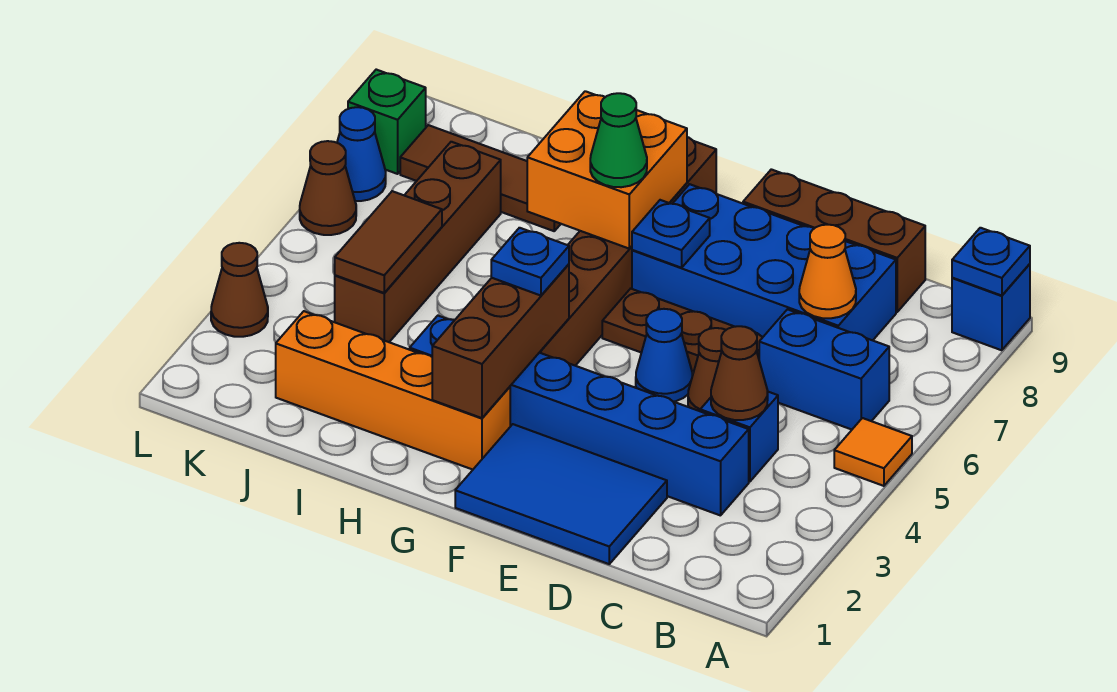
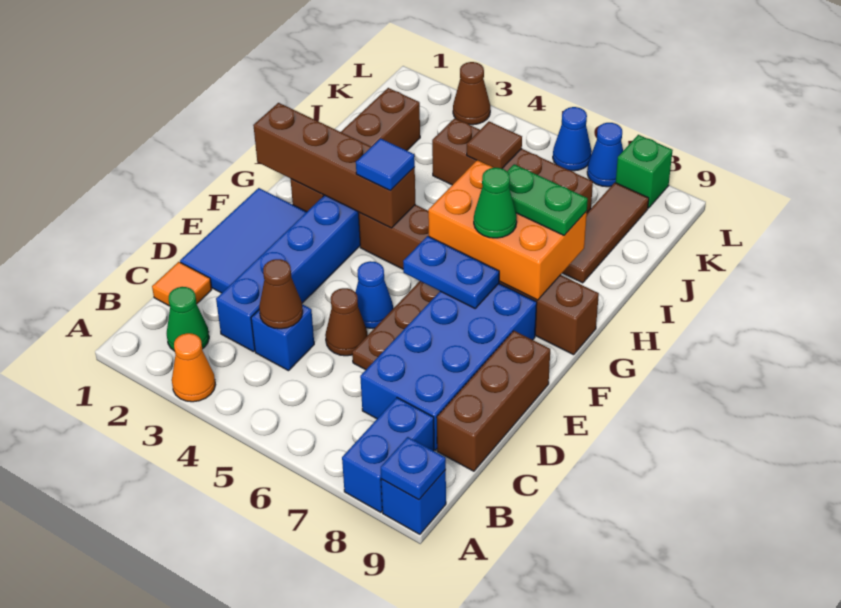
orange tile A5 level 1 -> orange tile C1 level 1
none -> green cone B2 level 1
blue brick B6:C6 level 1 -> blue brick A8:B8 level 1
orange cone C7 level 2 -> orange cone A3 level 1
blue plate F7 level 2 -> blue plate F6:F7 level 2
orange brick G2:J2 level 1 -> brown brick G2:J2 level 1
brown brick G2:G4 level 2 -> brown brick G1:G4 level 2
blue plate G4 level 3 -> blue tile G4 level 3
orange brick G7:H8 level 2 -> orange brick G6:H8 level 2
none -> green plate H7:H8 level 3
brown tile J4:J5 level 2 -> brown tile J5 level 2
brown cone L6 level 1 -> blue cone L6 level 1

